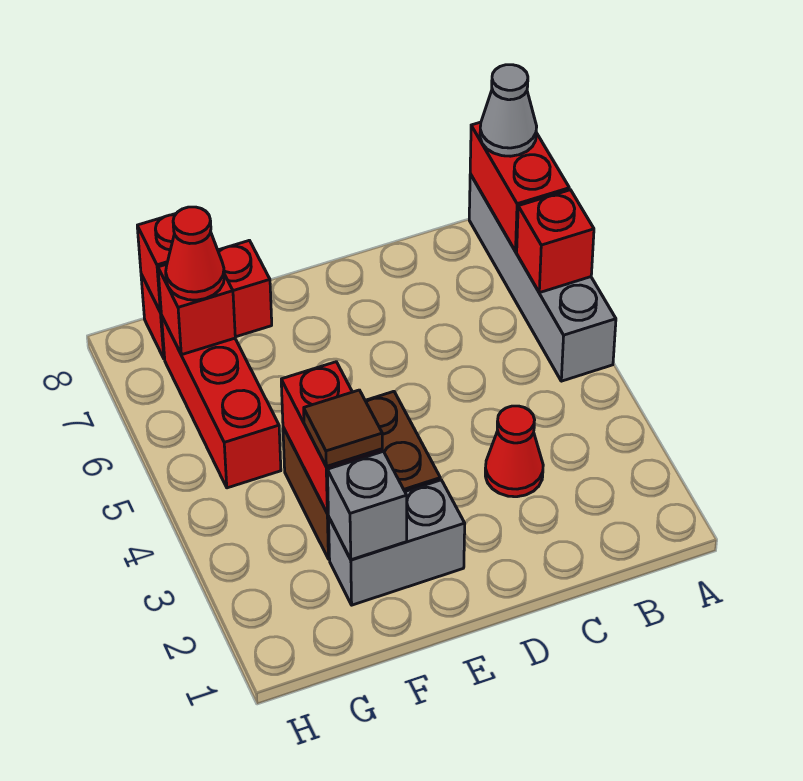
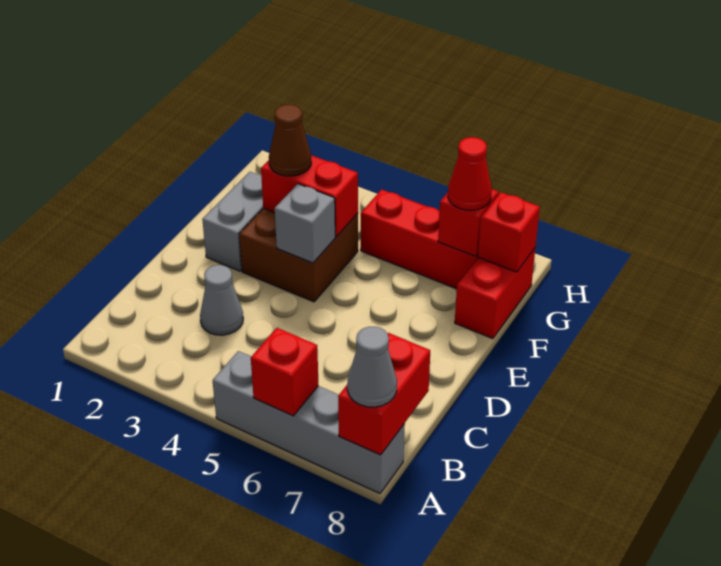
red brick A7:A8 level 2 -> red brick A8:B8 level 2
red cone C3 level 1 -> grey cone C3 level 1
grey brick F2 level 2 -> grey brick E4 level 2
brown tile F3 level 3 -> brown cone F3 level 3

